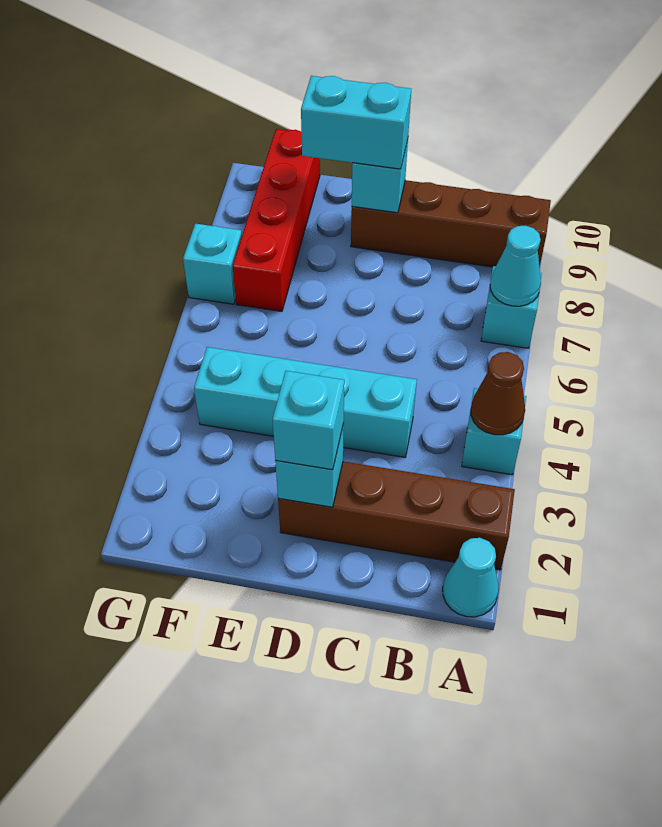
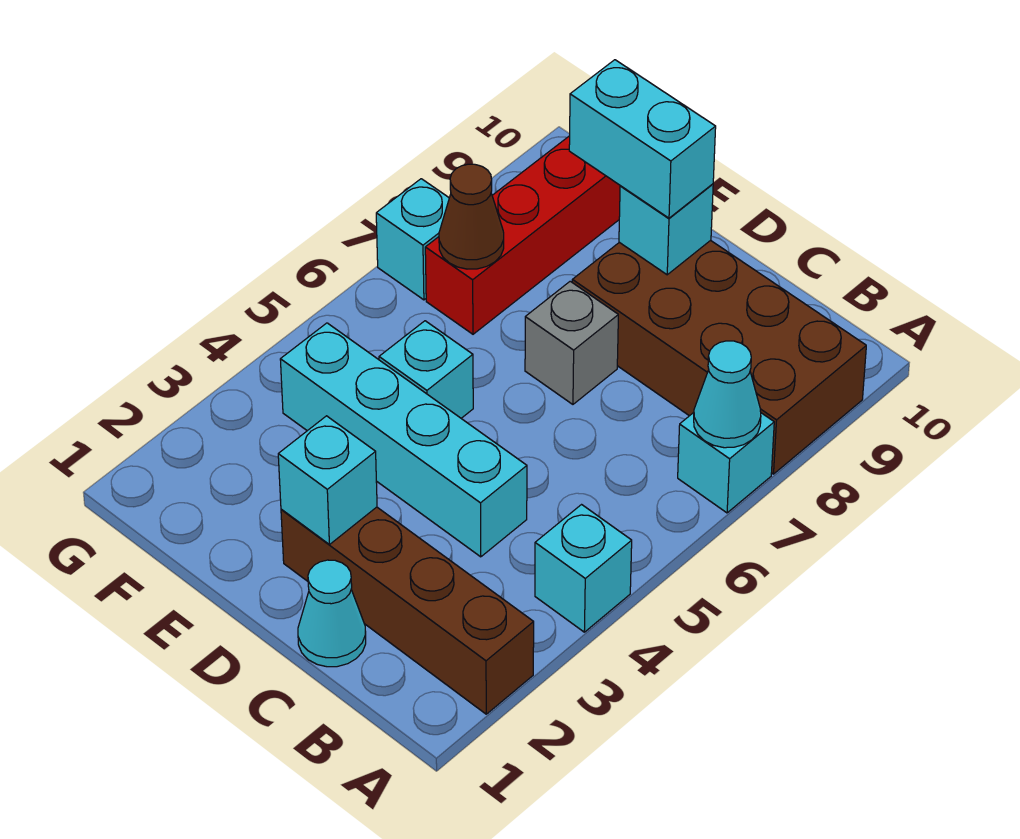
cyan cone A1 level 1 -> cyan cone C1 level 1
brown cone A4 level 2 -> brown cone F7 level 2
brown brick A9:D9 level 1 -> brown brick A8:D9 level 1
cyan brick D2 level 3 -> cyan brick E5 level 1
none -> grey brick D7 level 1

